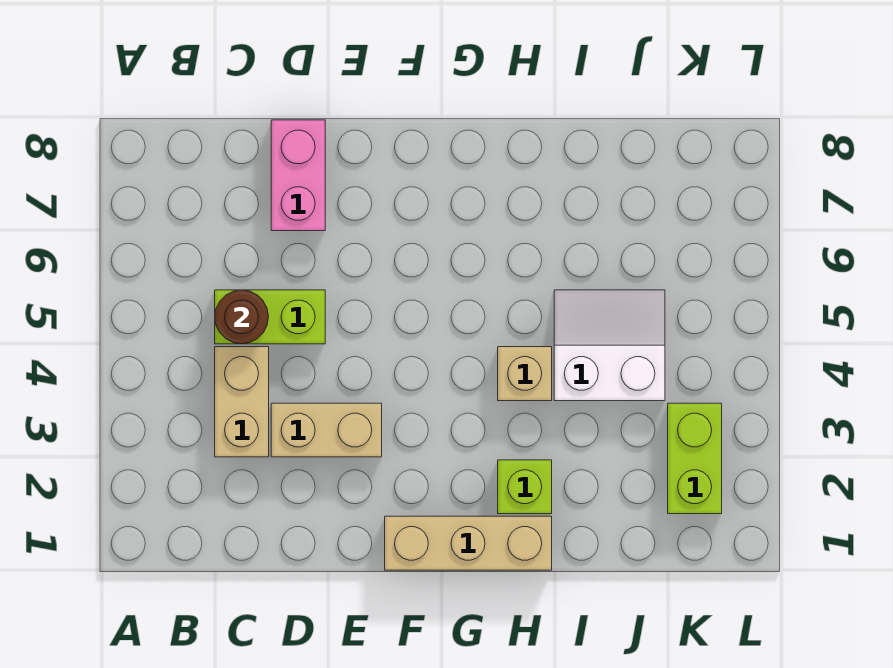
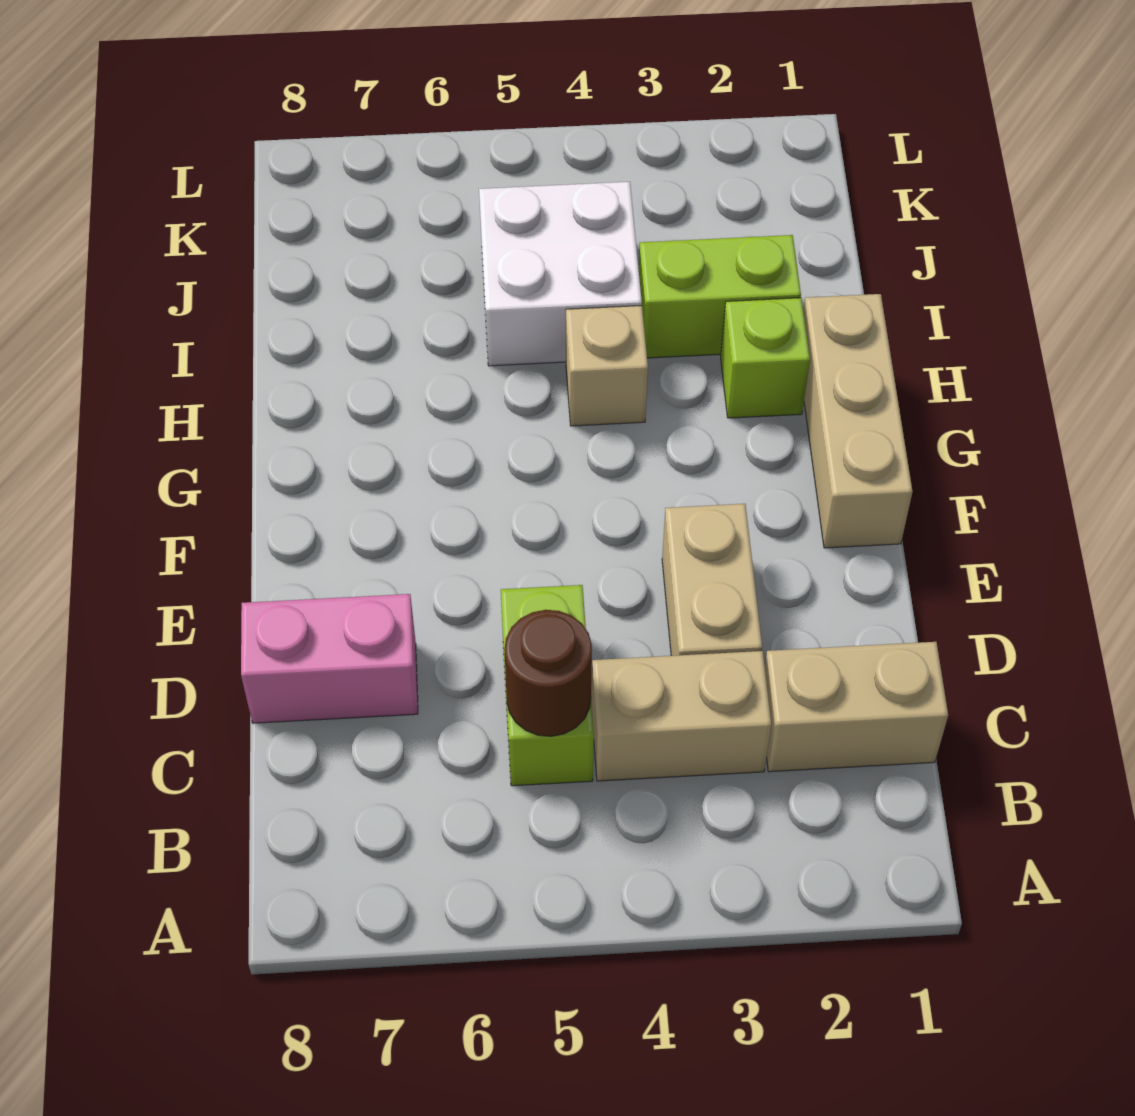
none -> tan brick C1:C2 level 1
white slope I4:J5 level 1 top 4 -> white brick I4:J5 level 1
lime brick K2:K3 level 1 -> lime brick I2:I3 level 1

